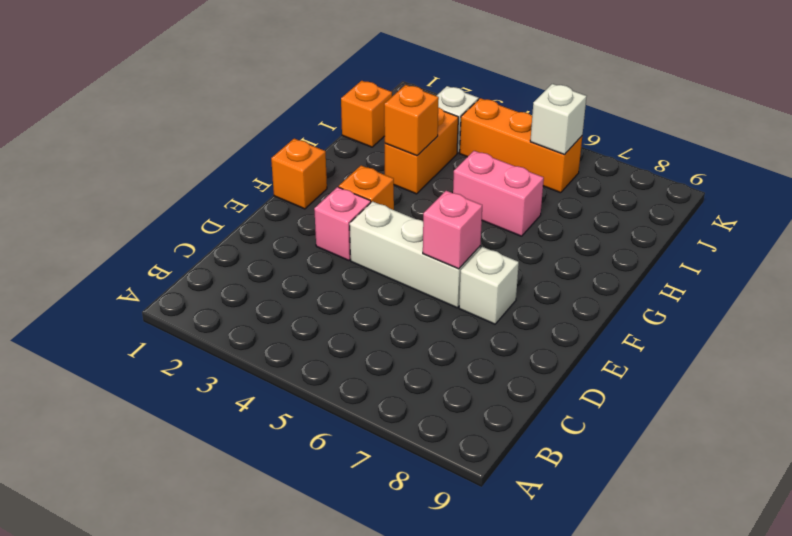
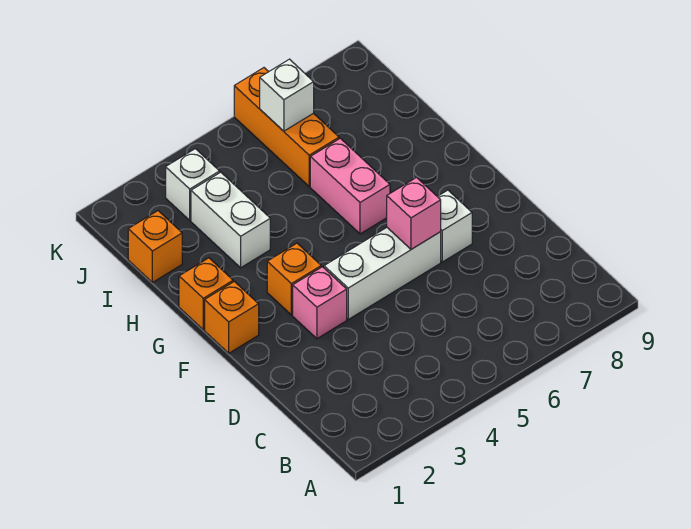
orange brick H3:I3 level 1 -> white brick H3:I3 level 1
orange brick H3 level 2 -> orange brick G1 level 1
pink brick H5:H6 level 1 -> pink brick G6:H6 level 1
orange brick J4:J6 level 1 -> orange brick I6:K6 level 1

